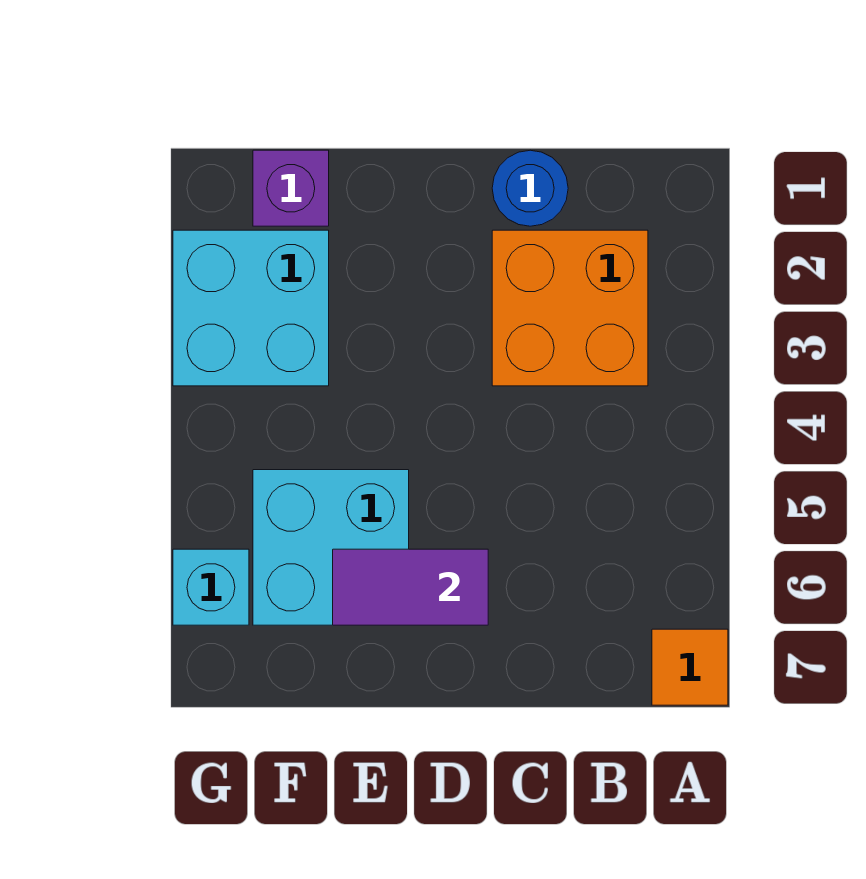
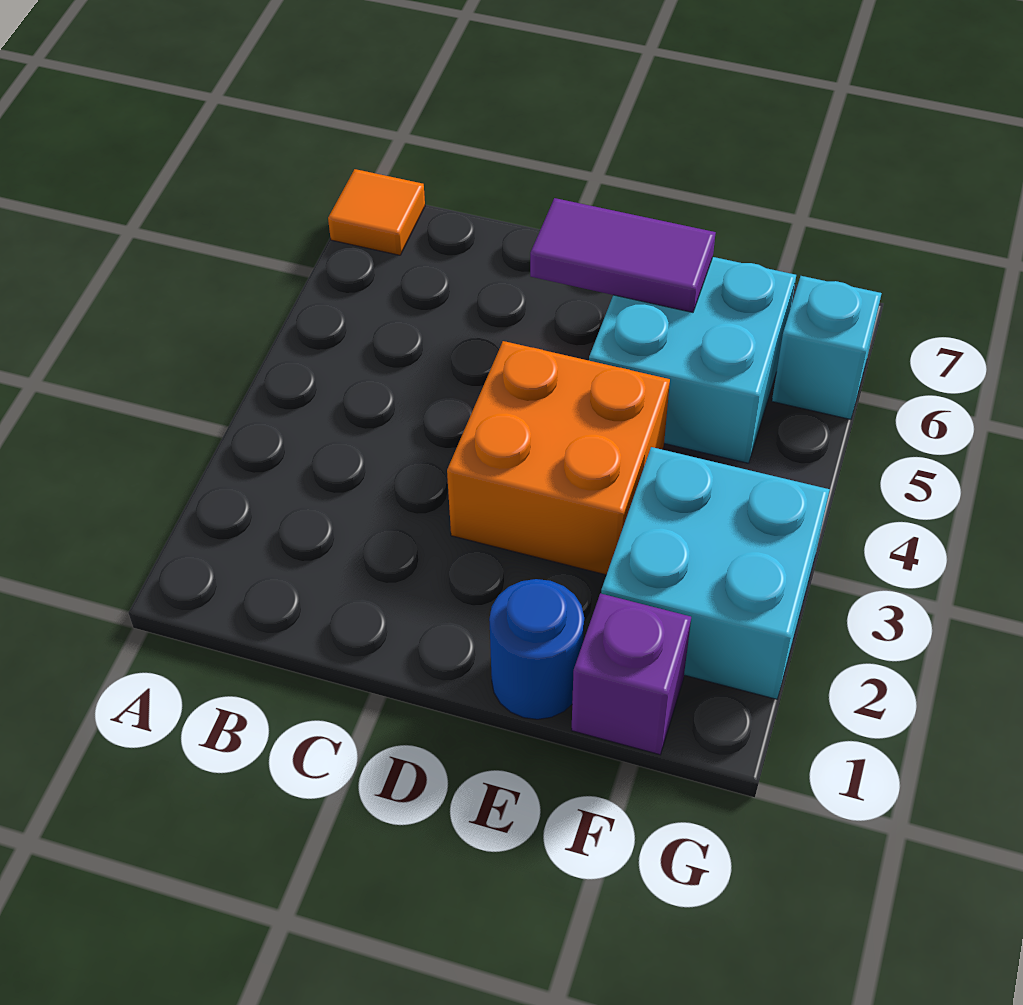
orange brick B2:C3 level 1 -> orange brick D3:E4 level 1
blue round brick C1 level 1 -> blue round brick E1 level 1

